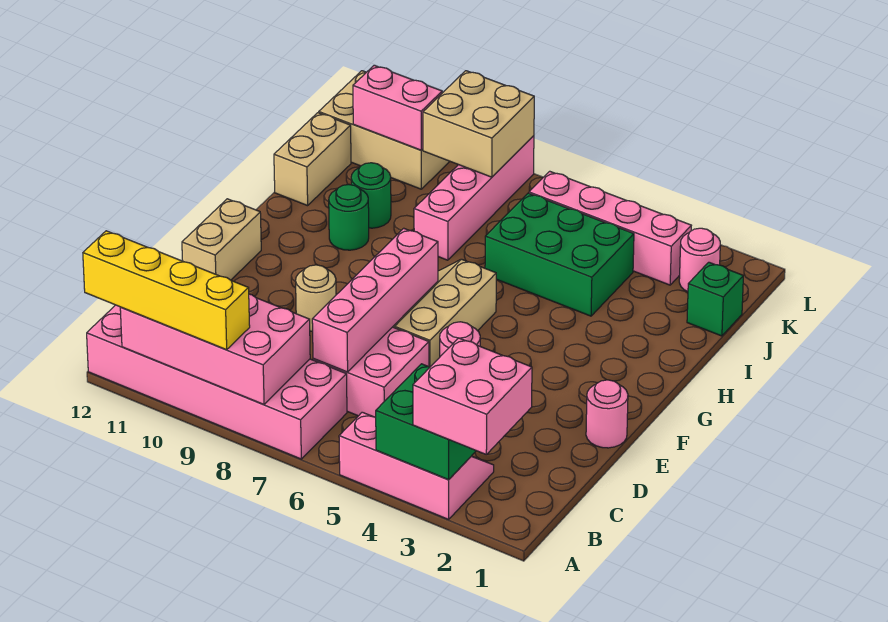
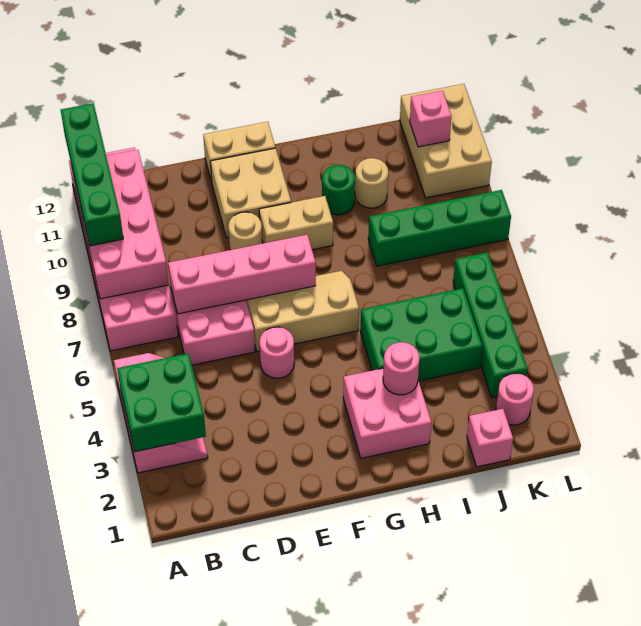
pink brick A2:B3 level 3 -> pink brick G2:H3 level 1
yellow brick A9:A12 level 3 -> green brick A9:A12 level 3
pink round brick E1 level 1 -> pink round brick H3 level 2
green brick I4:J6 level 1 -> green brick H4:J5 level 1
pink brick I8:L8 level 1 -> green brick I8:L8 level 1
green round brick I10 level 1 -> tan round brick I10 level 1
tan brick I12:J12 level 1 -> tan brick F9:G9 level 1
green brick J1 level 1 -> pink brick J1 level 1
pink brick K3:K6 level 1 -> green brick K3:K6 level 1
tan brick K8:L9 level 2 -> tan brick E10:F11 level 1
pink brick K10:K11 level 2 -> pink brick K11 level 2

